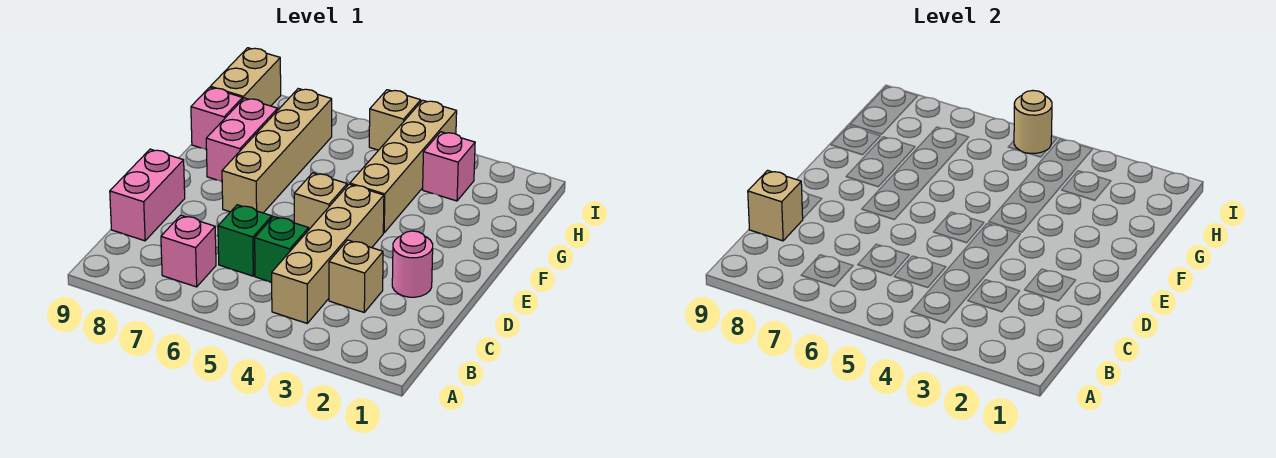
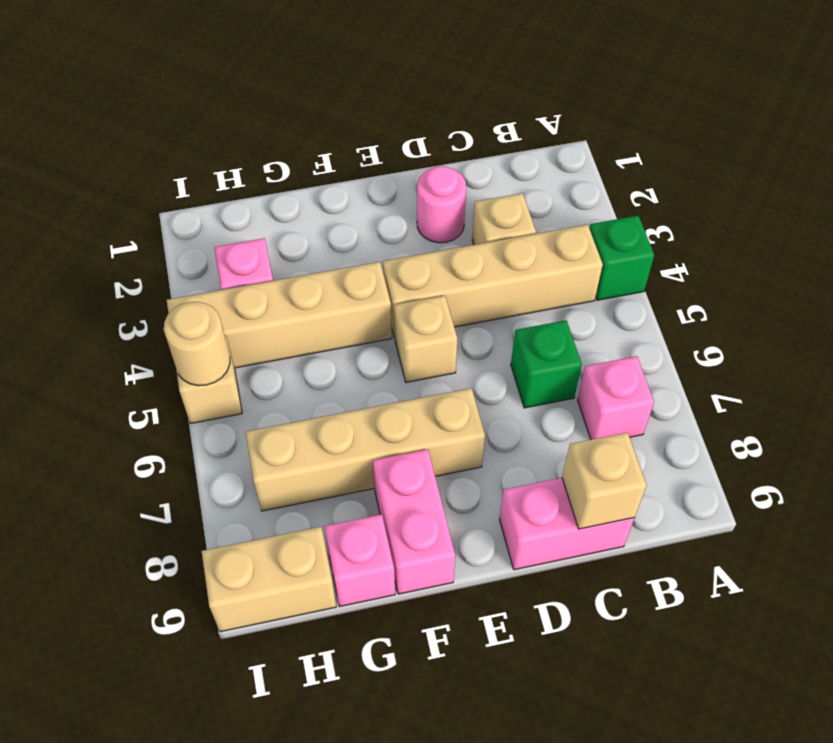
green brick C5 level 1 -> green brick A4 level 1
pink brick F8:G8 level 1 -> pink brick F8:F9 level 1

